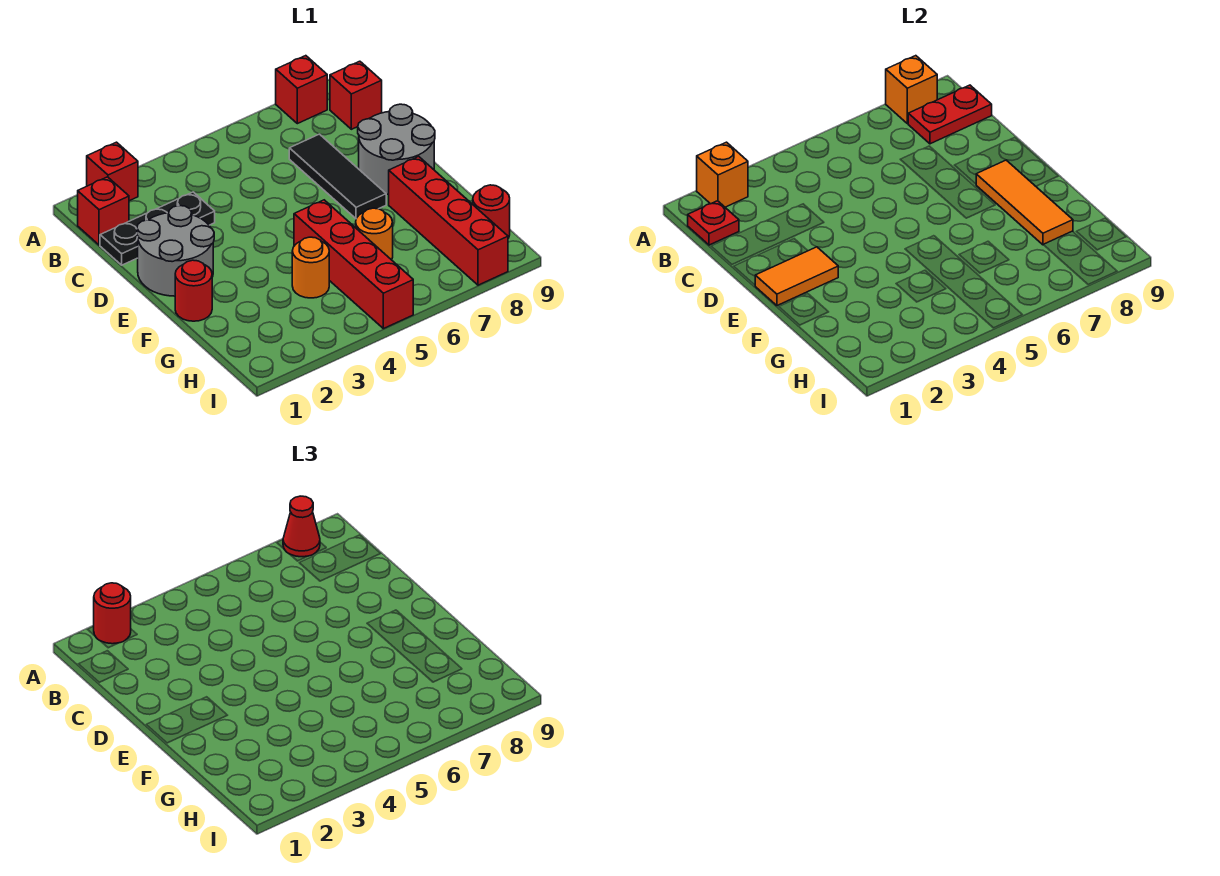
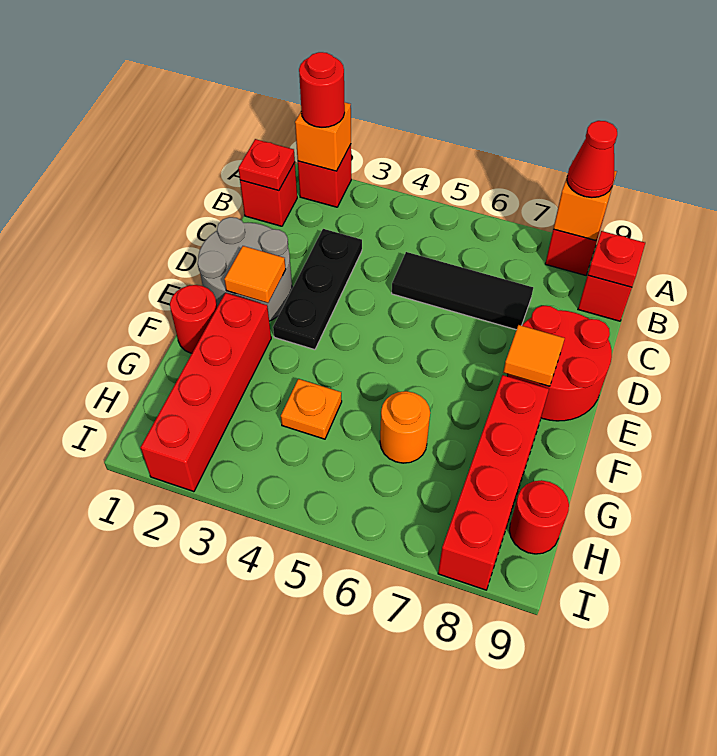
red plate B8:B9 level 2 -> red plate B9 level 2
black plate C1:C3 level 1 -> black plate C3:E3 level 1
black tile C7:E7 level 1 -> black tile C5:C7 level 1
grey round brick D8:E9 level 1 -> red round brick D8:E9 level 1
orange tile E1:E2 level 2 -> orange tile E2 level 2
orange tile E8:G8 level 2 -> orange tile E8 level 2
red brick F5:I5 level 1 -> red brick F2:I2 level 1
orange round brick G4 level 1 -> orange plate G4 level 1

